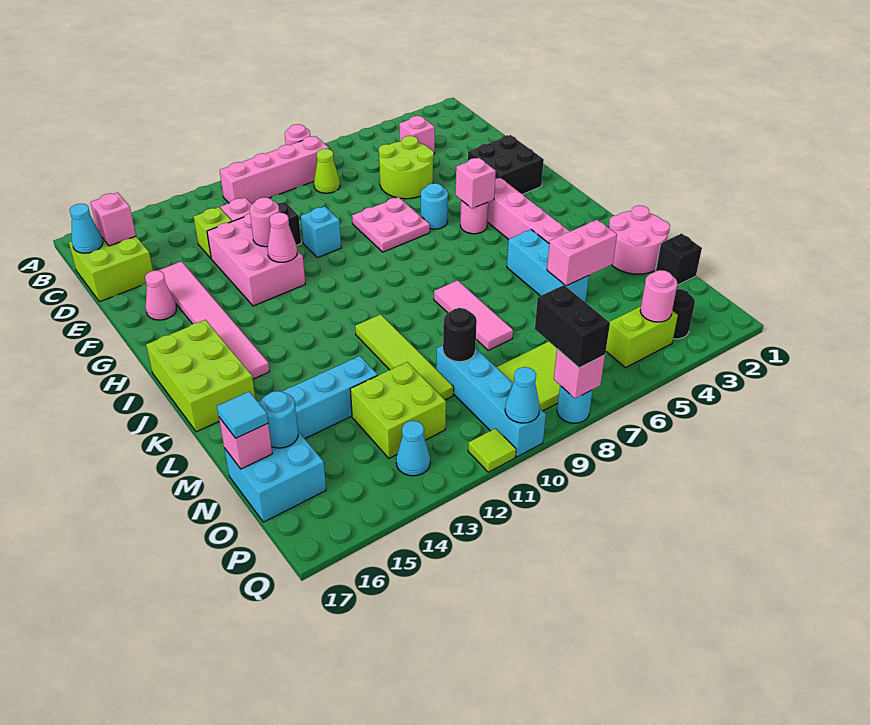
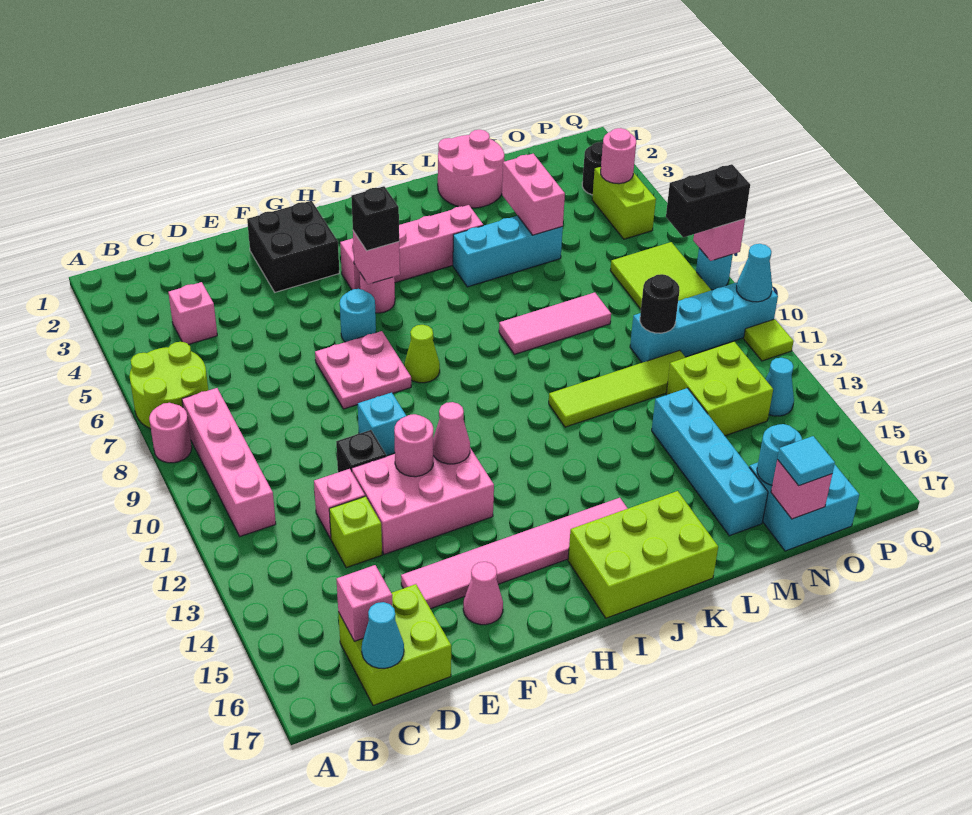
lime cone C8 level 1 -> lime cone H8 level 1
lime round brick D5:E6 level 1 -> lime round brick A6:B7 level 1
black brick N1 level 1 -> black brick H5 level 3

